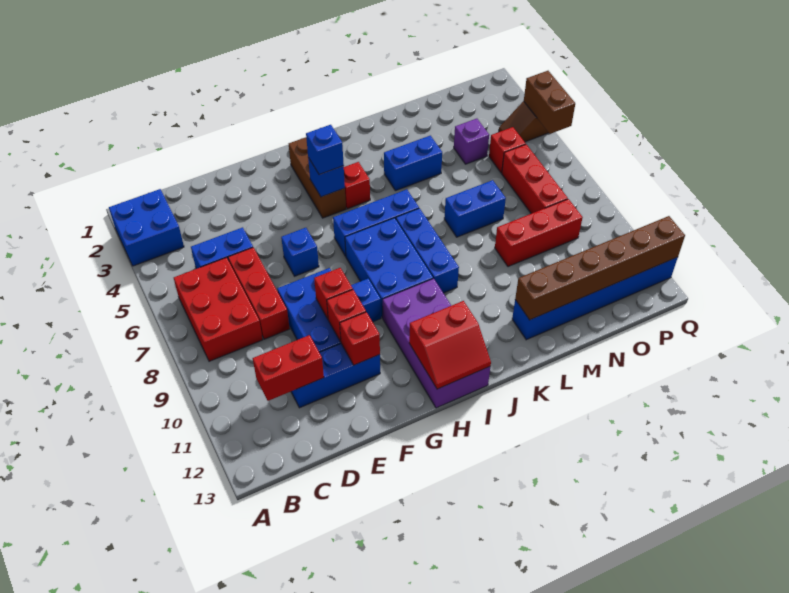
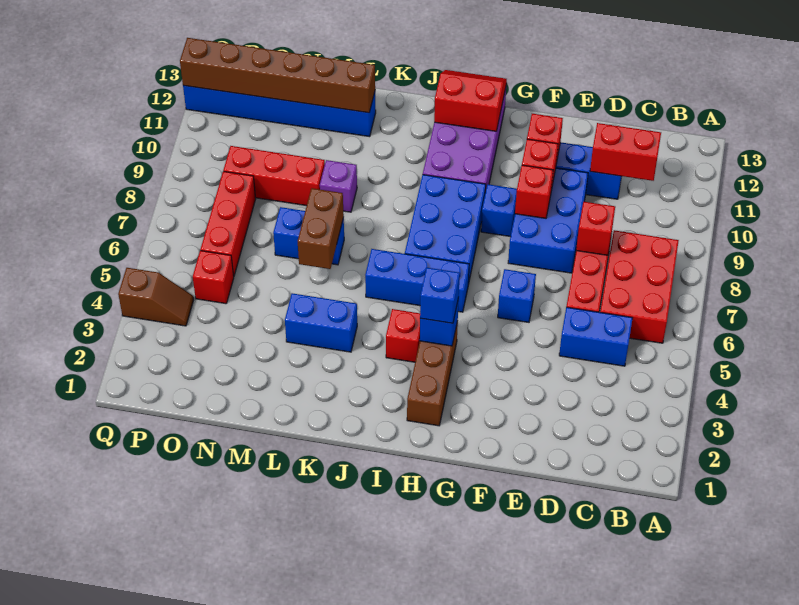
blue brick A2:B3 level 1 -> none
none -> red brick D8 level 2
blue brick J7:J9 level 1 -> none
purple brick N4 level 1 -> purple brick L9 level 1
brown brick Q4:Q5 level 2 -> brown brick L6:L7 level 2

